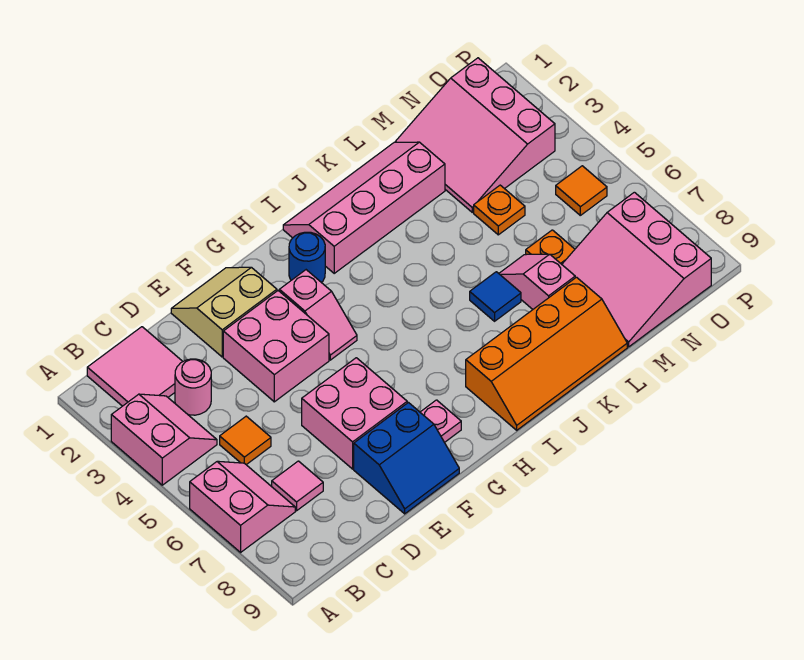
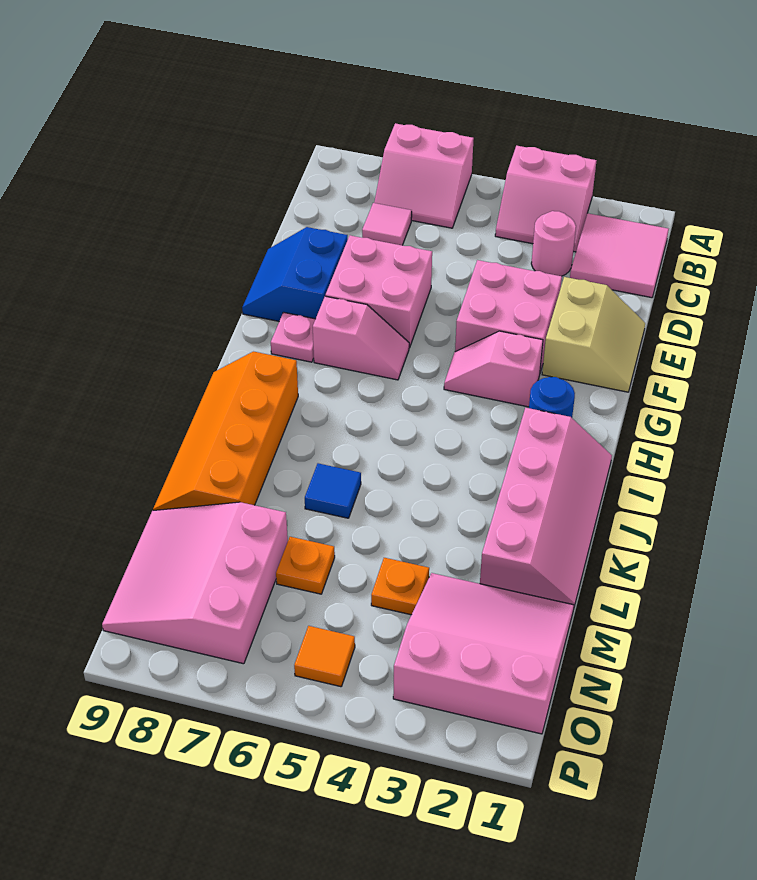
orange tile C5 level 1 -> none
pink slope L6:L7 level 1 top 7 -> pink slope G6:G7 level 1 top 7
pink slope M7:O9 level 1 top O -> pink slope M7:O9 level 1 top 7

